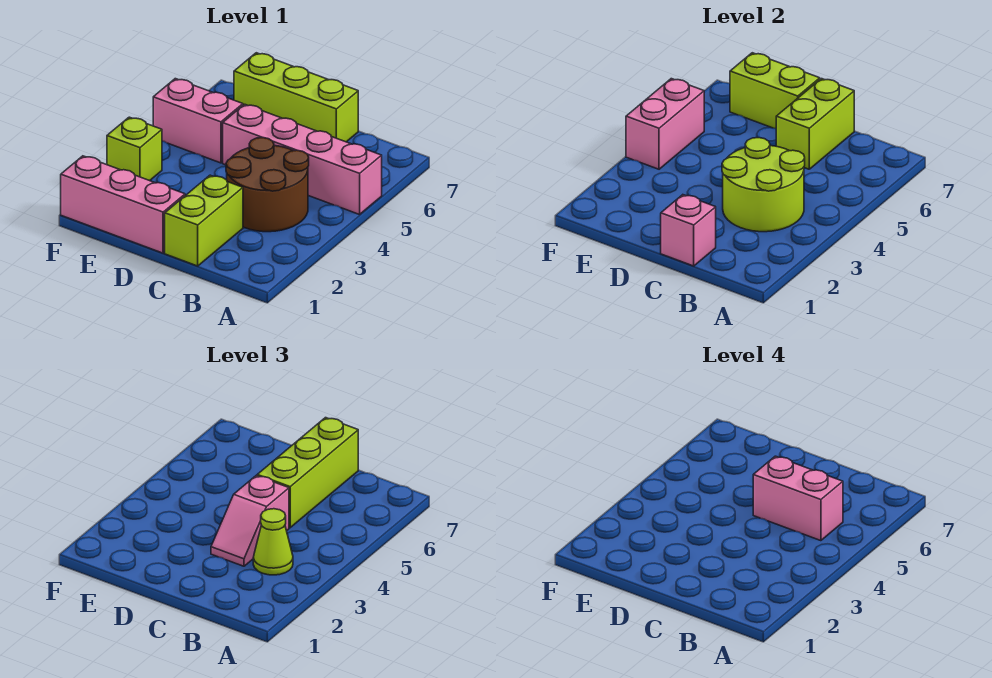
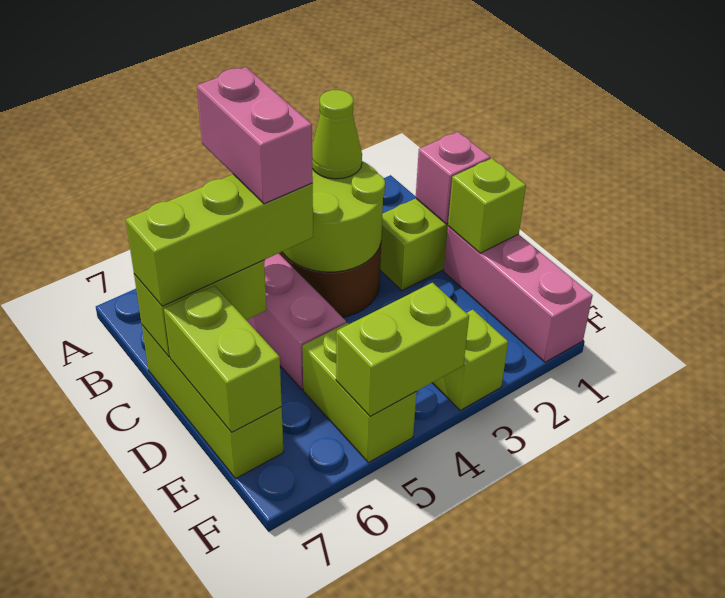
pink slope C3:C4 level 3 top 4 -> none
none -> lime brick D1 level 2
pink brick E5:F5 level 1 -> lime brick E5:F5 level 1
pink brick F4:F5 level 2 -> lime brick F4:F5 level 2

